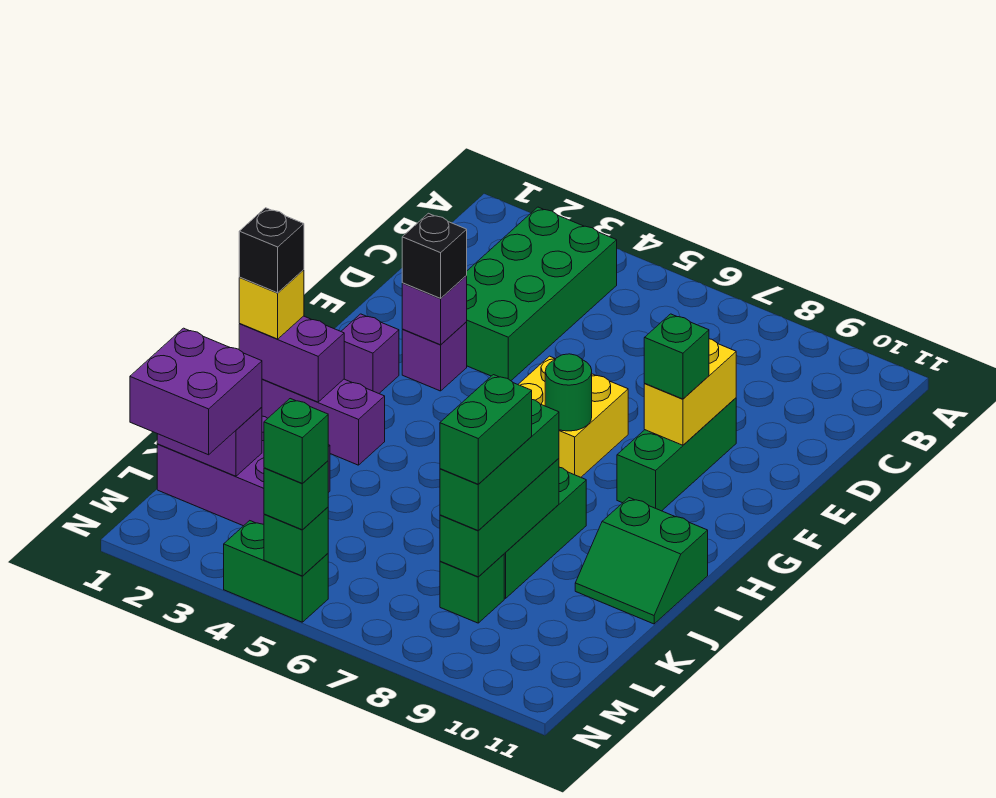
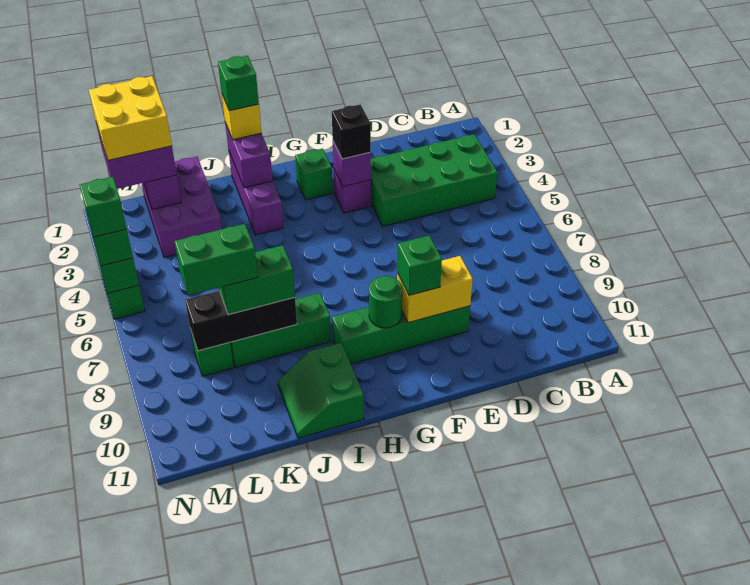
green brick E9:G9 level 1 -> green brick E9:H9 level 1
yellow brick F6:G7 level 1 -> yellow brick L1:M2 level 4
purple brick G2 level 1 -> green brick G2 level 1
green round brick G7 level 2 -> green round brick G9 level 2
black brick I1 level 4 -> green brick I1 level 4
green brick J8:L8 level 2 -> black brick J8:L8 level 2
green brick J8:L8 level 3 -> green brick J8:K8 level 3

